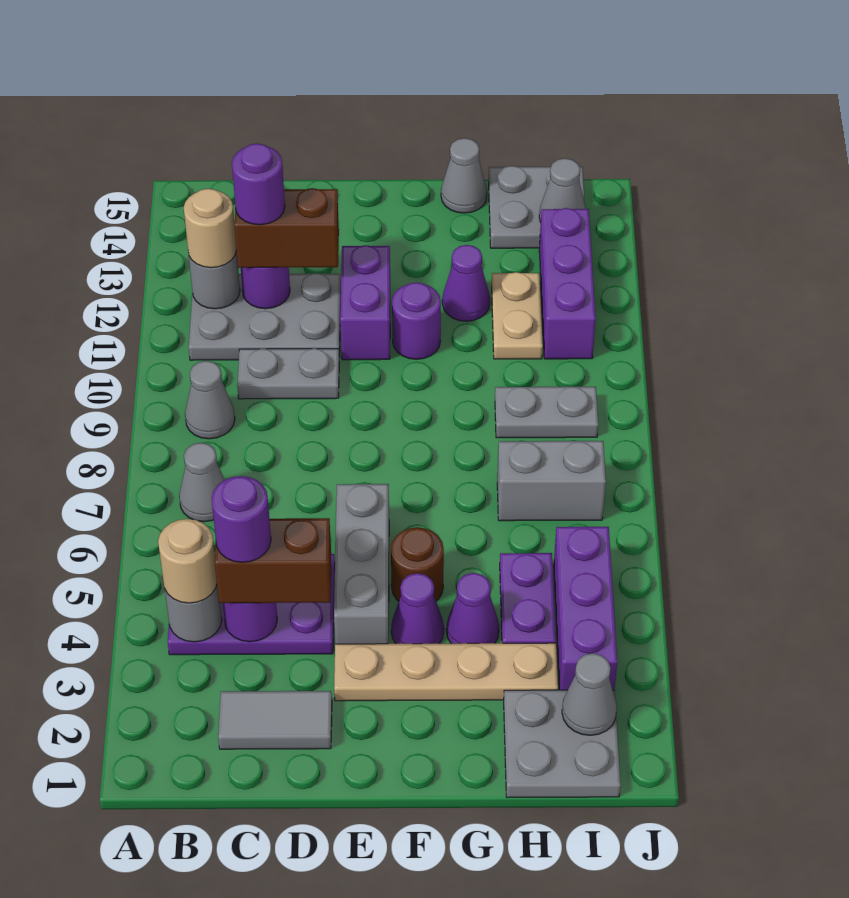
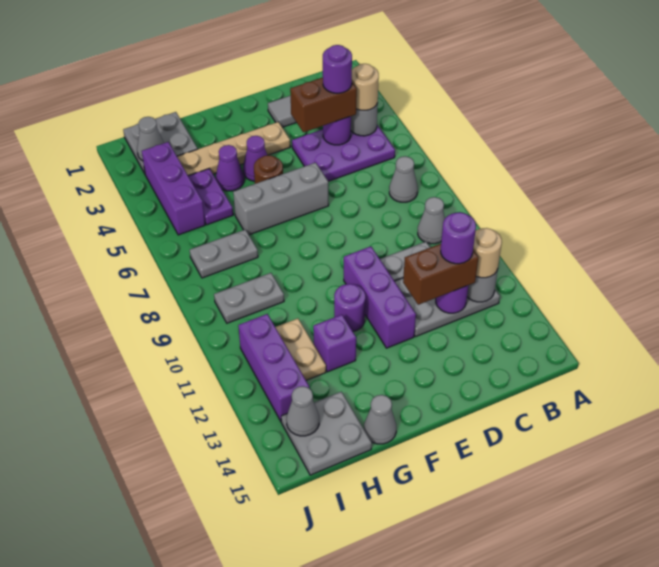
grey brick E4:E6 level 1 -> grey brick E6:G6 level 1
purple brick E11:E12 level 1 -> purple brick E10:E12 level 1
purple cone G12 level 1 -> purple brick G12 level 1
grey brick H7:I7 level 1 -> grey plate H7:I7 level 1

